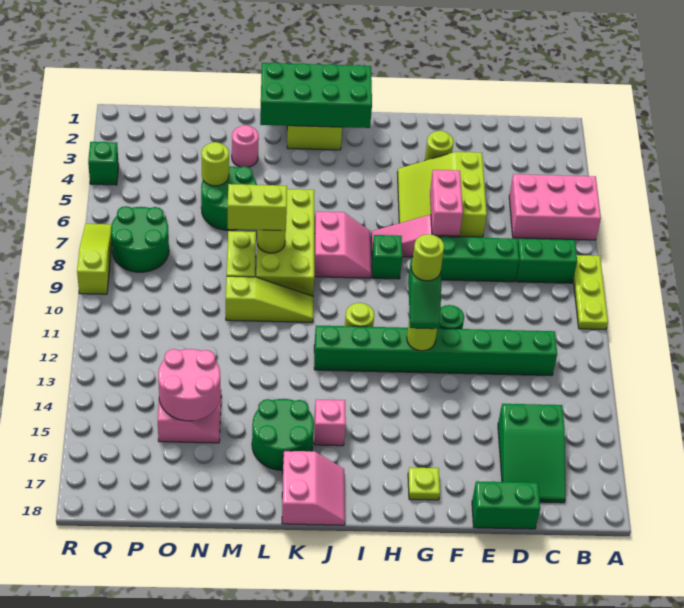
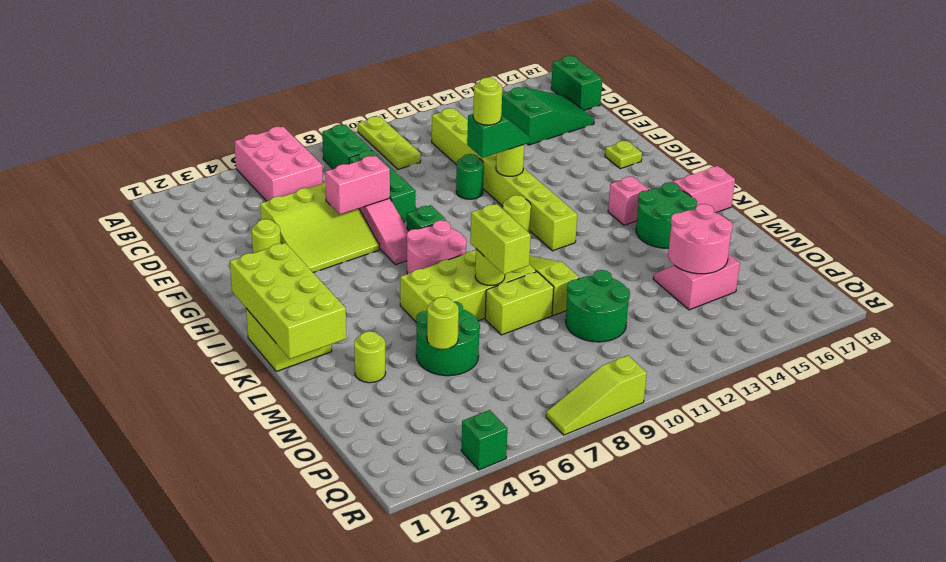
lime plate A8:A10 level 1 -> lime plate A10:C10 level 1
green brick C12:J12 level 1 -> lime brick C12:J12 level 1
green brick D18:E18 level 1 -> green brick B18:C18 level 1
green brick I1:L2 level 2 -> lime brick I1:L2 level 2
pink slope I7:J8 level 1 top J -> pink round brick I7:J8 level 1
pink round brick M3 level 1 -> lime round brick M3 level 1
green round brick P7:Q8 level 1 -> green round brick N10:O11 level 1

